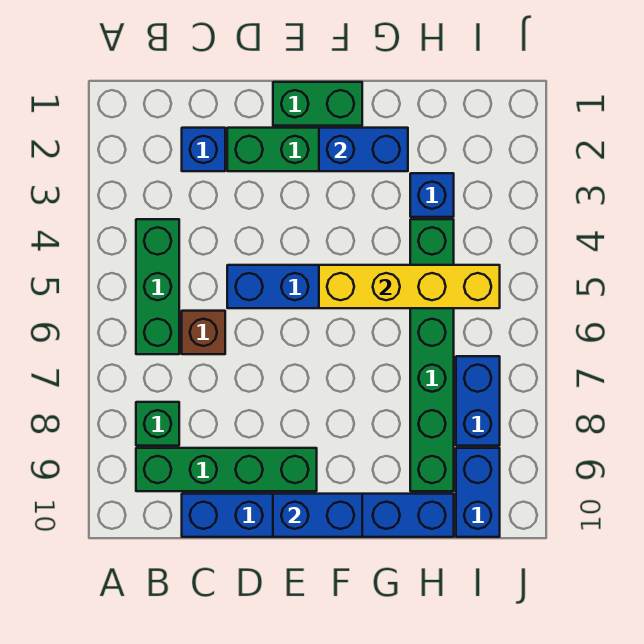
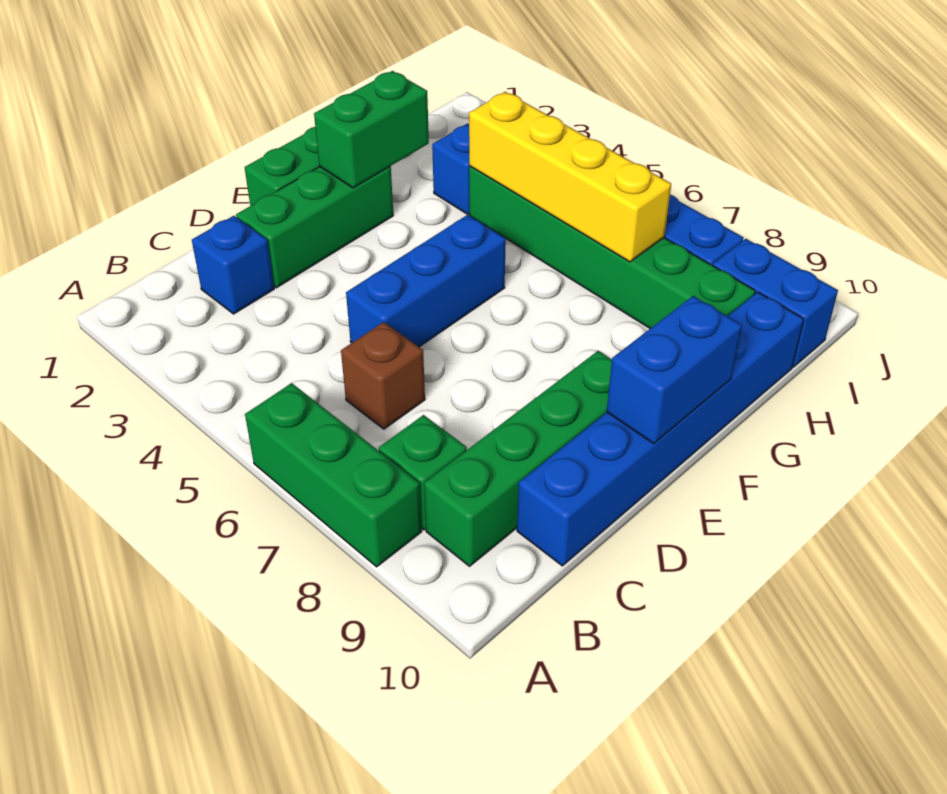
green brick B4:B6 level 1 -> green brick A6:A8 level 1
blue brick F2:G2 level 2 -> green brick F2:G2 level 2
yellow brick F5:I5 level 2 -> yellow brick H4:H7 level 2

